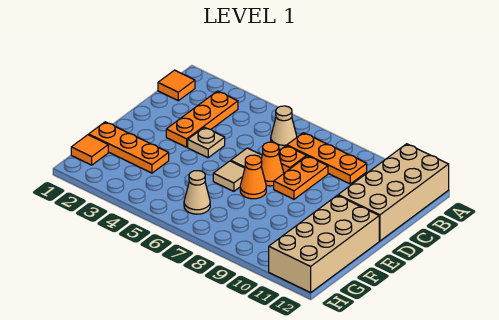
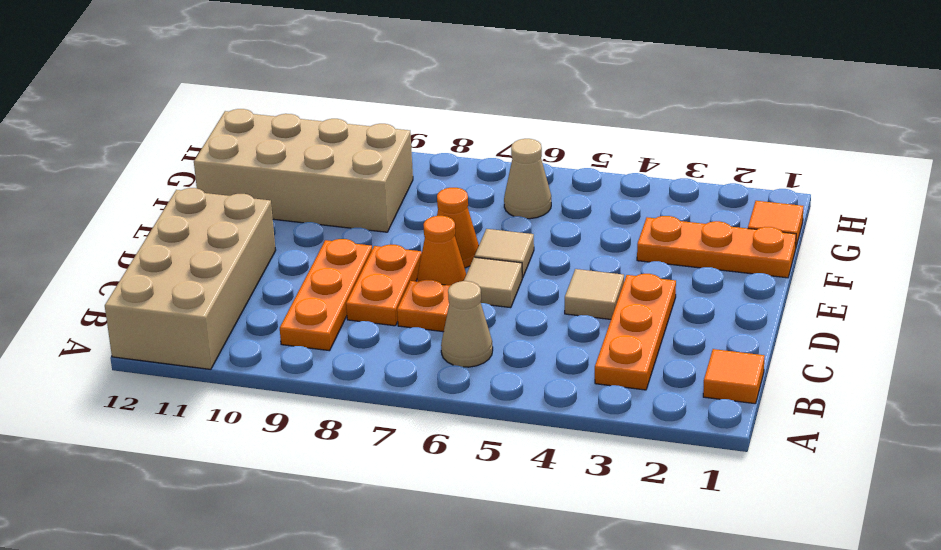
orange plate B7:B9 level 1 -> orange plate B9:D9 level 1
tan plate D4 level 1 -> tan tile D4 level 1
tan brick E11:H12 level 1 -> tan brick F9:G12 level 1

